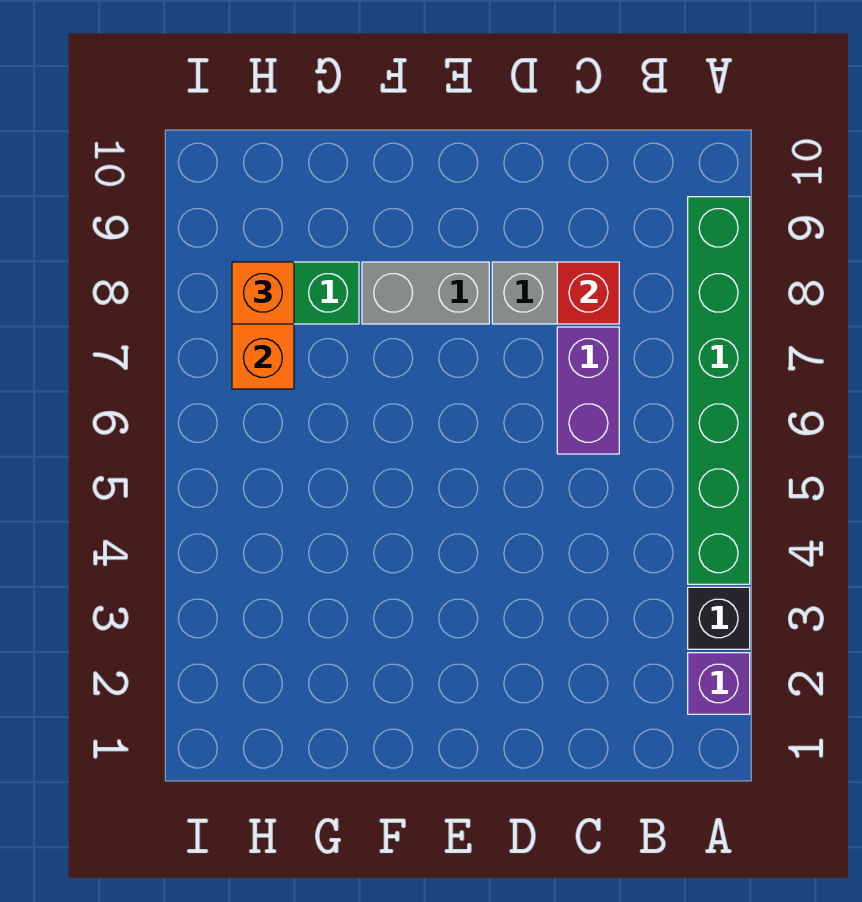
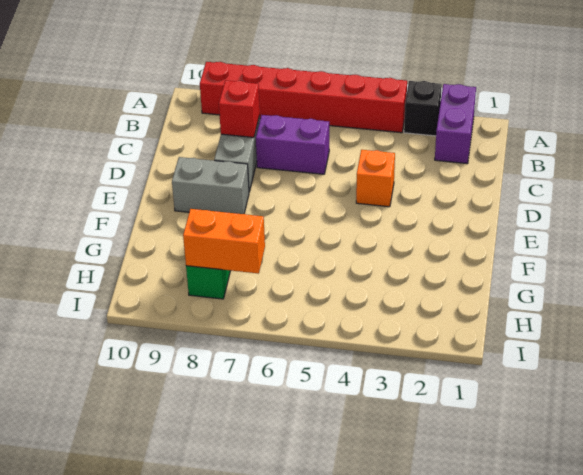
purple brick A2 level 1 -> purple brick A2:B2 level 1
green brick A4:A9 level 1 -> red brick A4:A9 level 1
grey brick E8:F8 level 1 -> grey brick E8:E9 level 1
orange brick H8 level 3 -> orange brick D4 level 1

